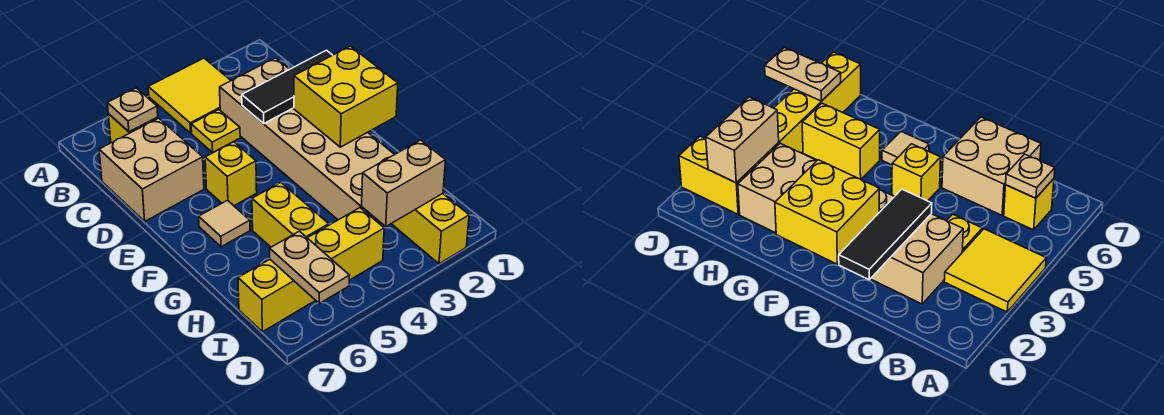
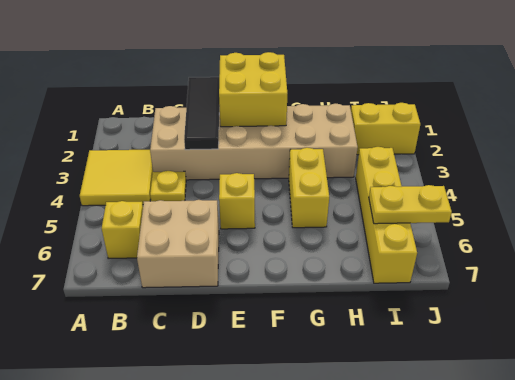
tan plate B6 level 2 -> none
tan tile F6 level 1 -> none
yellow brick G5:H5 level 1 -> yellow brick G4:G5 level 1
tan brick I2:I3 level 2 -> none
tan plate I6:J6 level 2 -> yellow plate I6:J6 level 2

